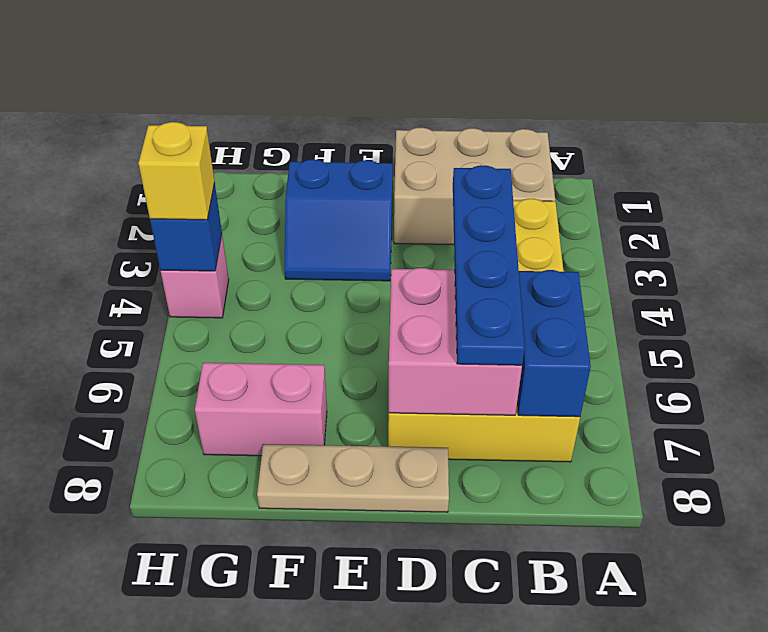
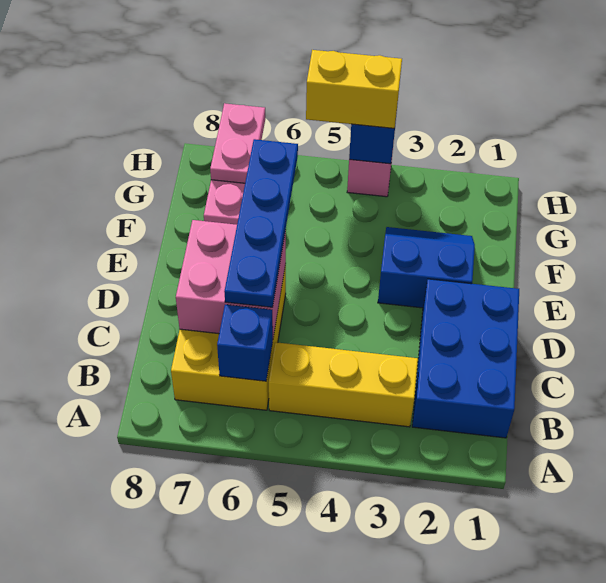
tan brick B1:D2 level 1 -> blue brick B1:D2 level 1
blue brick B6:B7 level 2 -> blue brick B6 level 2
blue plate C4:C7 level 3 -> blue plate C6:F6 level 3
tan plate D8:F8 level 1 -> none
blue slope E2:F3 level 1 top 2 -> blue slope E2:F3 level 1 top E
none -> pink plate G7:H7 level 2
yellow brick H4 level 3 -> yellow brick H4:H5 level 3

